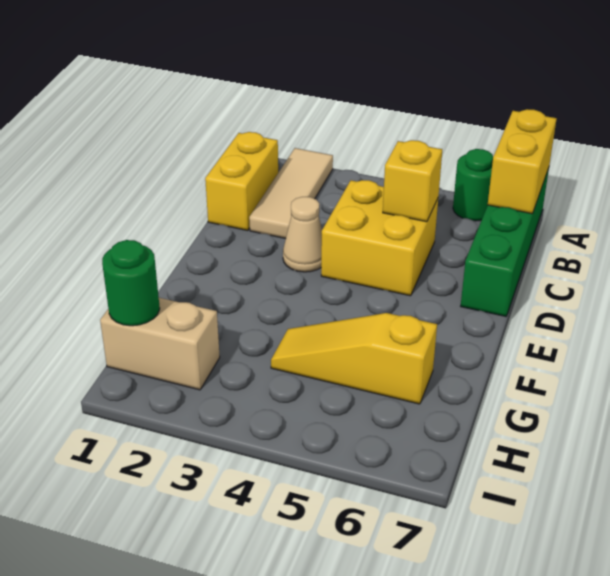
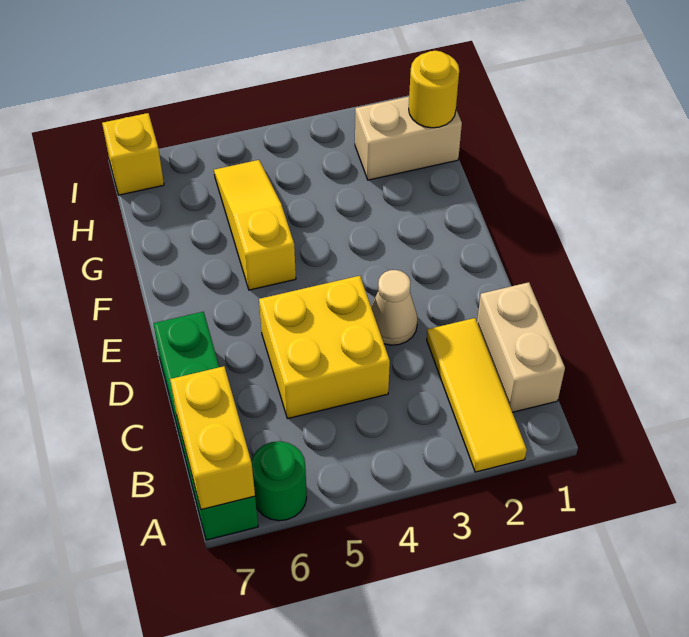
tan tile A2:C2 level 1 -> yellow tile A2:C2 level 1
yellow brick B1:C1 level 1 -> tan brick B1:C1 level 1
yellow brick C5 level 2 -> yellow brick I7 level 1
yellow slope G4:G6 level 1 top 6 -> yellow slope F5:H5 level 1 top F
green round brick H1 level 2 -> yellow round brick H1 level 2

